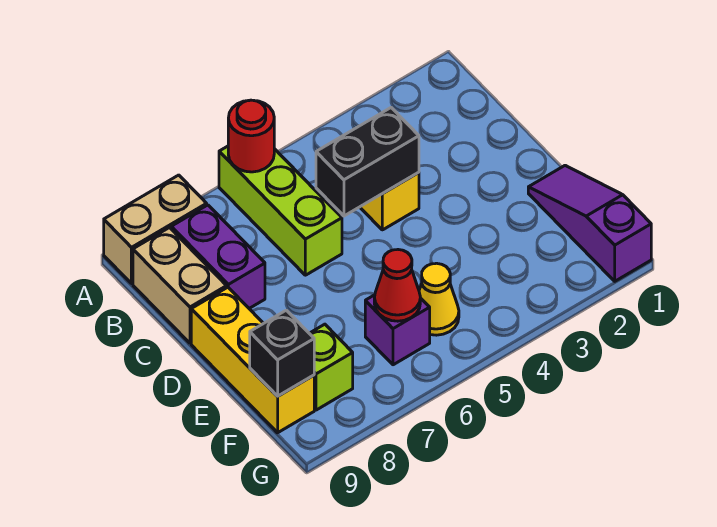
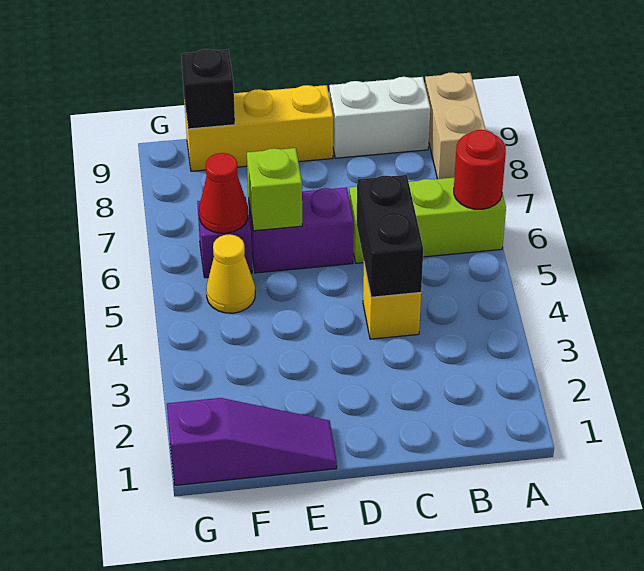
purple brick B8:C8 level 1 -> purple brick D6:E6 level 1
tan brick B9:C9 level 1 -> white brick B9:C9 level 1
lime brick F8 level 1 -> lime brick E6 level 2

